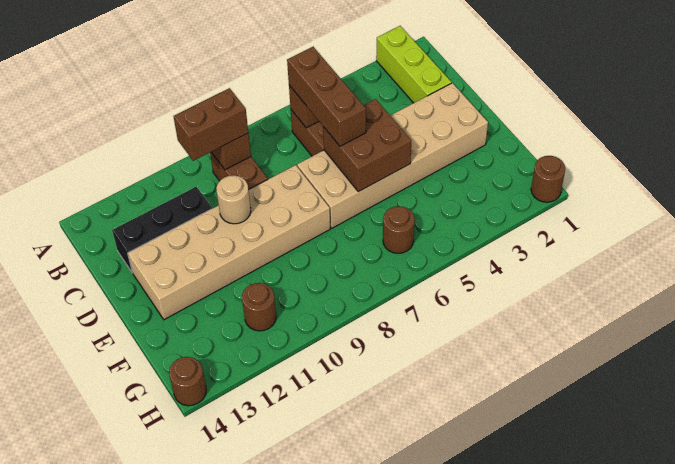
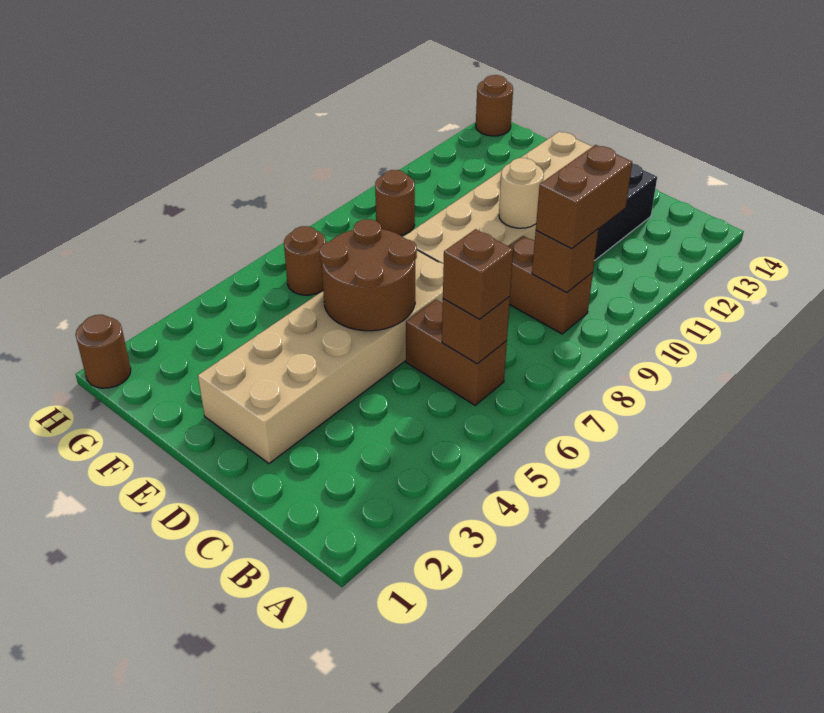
lime brick A2:C2 level 1 -> none
brown brick B6:D6 level 3 -> brown brick B6 level 3
brown brick D5:E6 level 2 -> brown round brick D5:E6 level 2
brown round brick G11 level 1 -> brown round brick G9 level 1

